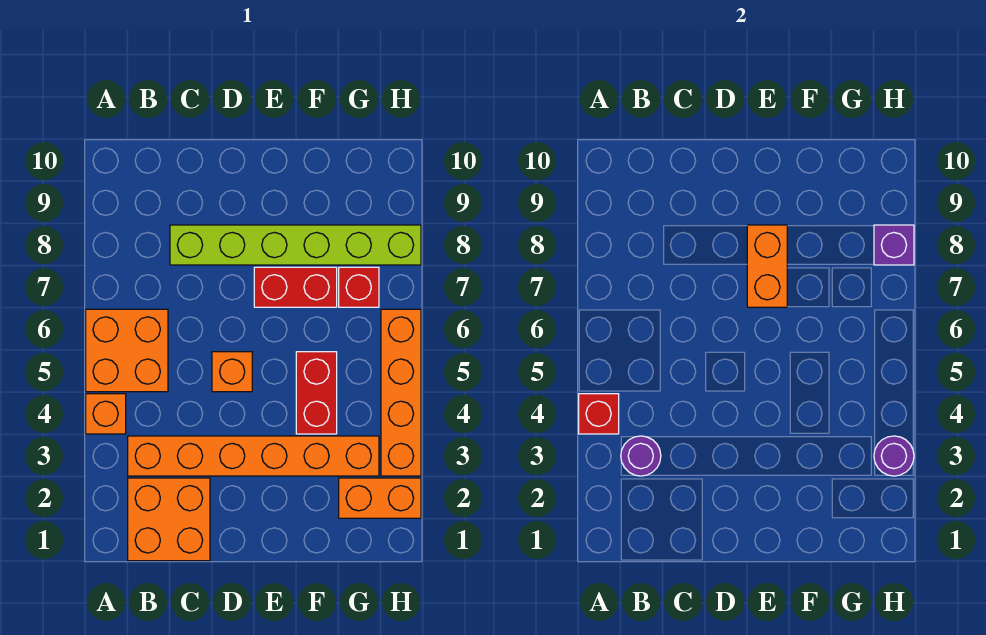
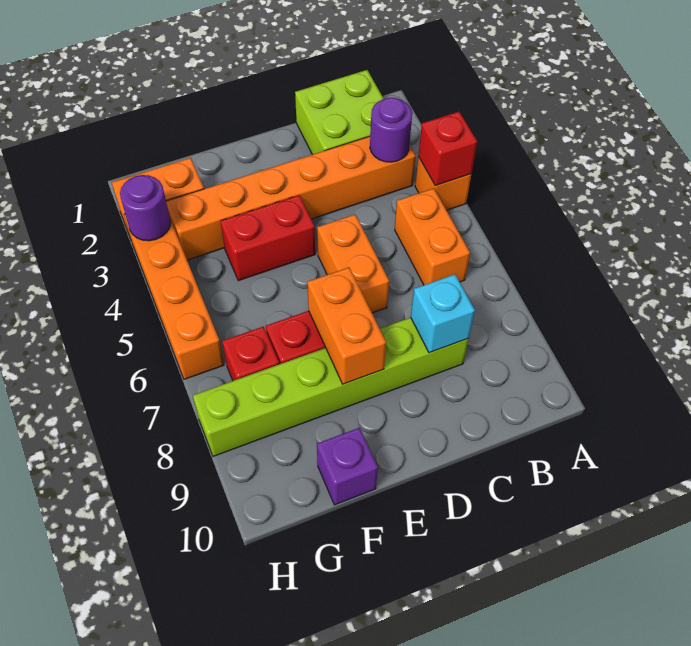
orange brick A5:B6 level 1 -> orange brick B5:B6 level 1
orange brick B1:C2 level 1 -> lime brick B1:C2 level 1
none -> cyan brick C8 level 2
orange brick D5 level 1 -> orange brick D5:D6 level 1
red brick F4:F5 level 1 -> red brick E4:F4 level 1
purple brick H8 level 2 -> purple brick F10 level 1

